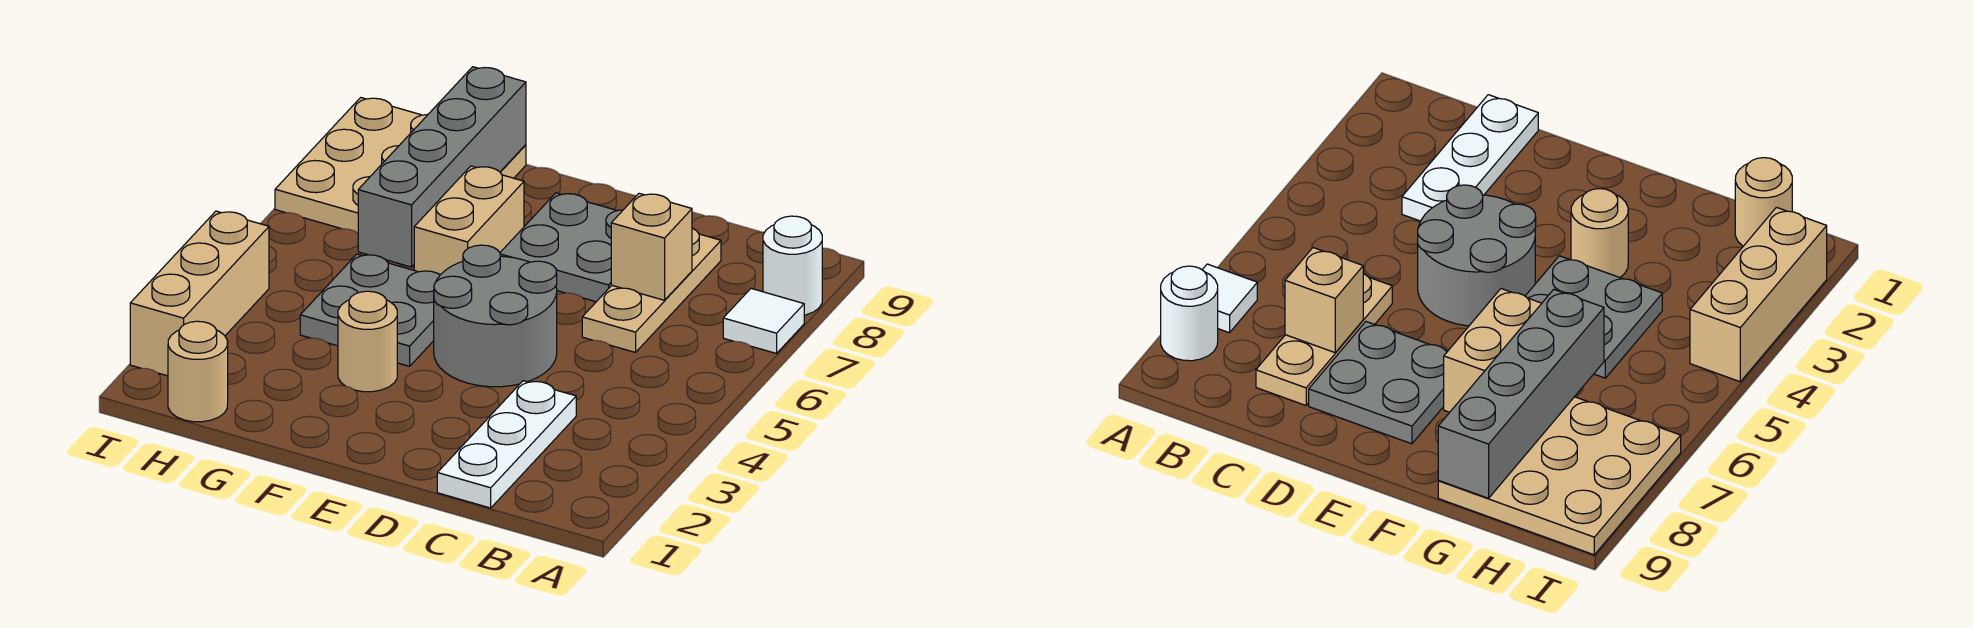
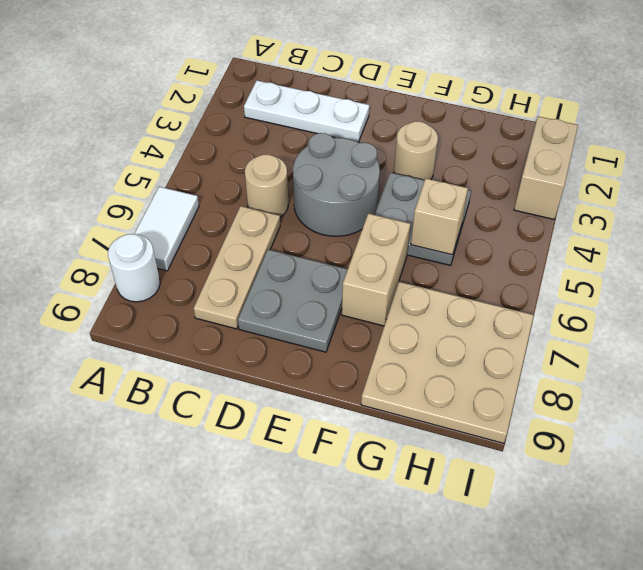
white tile A7 level 1 -> white tile A6:A7 level 1
white plate C1:C3 level 1 -> white plate B2:D2 level 1
tan brick C7 level 2 -> tan brick G5 level 2
grey brick G6:G9 level 2 -> none
tan round brick H1 level 1 -> tan round brick C5 level 1
tan brick I2:I4 level 1 -> tan brick I2:I3 level 1

